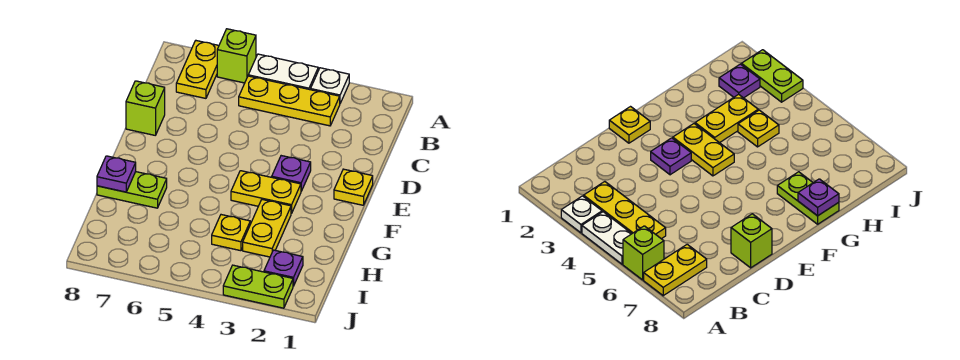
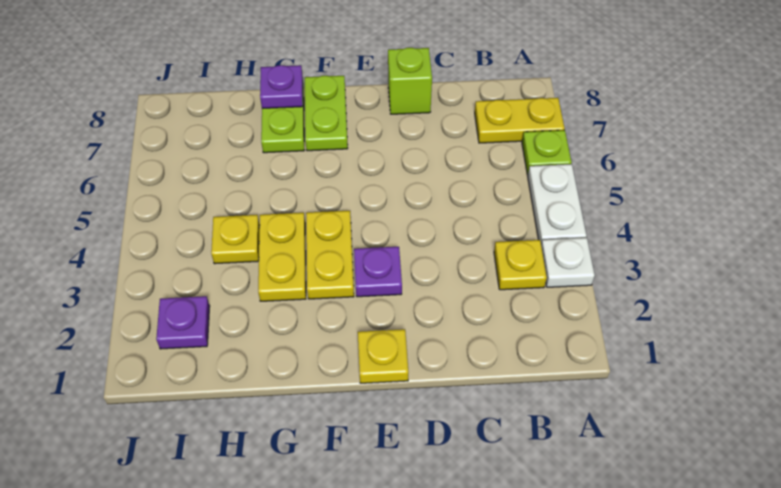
lime brick A6 level 1 -> lime plate A6 level 1
yellow plate B3:B5 level 1 -> yellow plate B3 level 1
yellow plate G3:H3 level 1 -> yellow plate G3:G4 level 1
lime plate J2:J3 level 1 -> lime plate F7:F8 level 1

